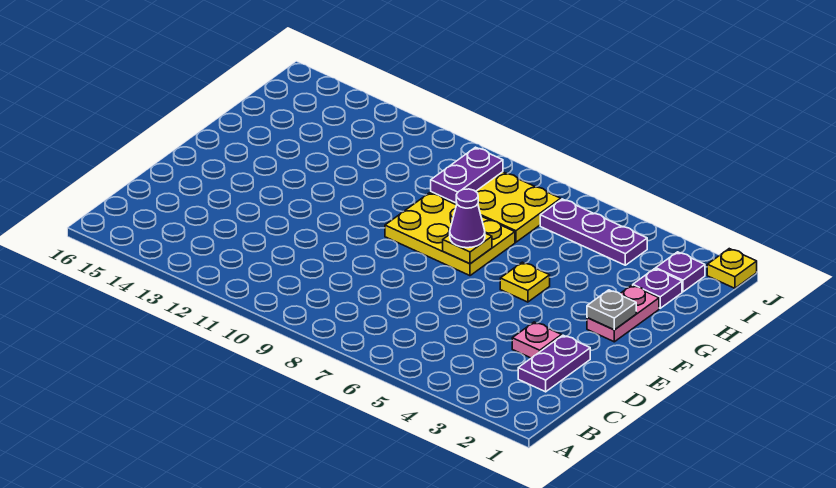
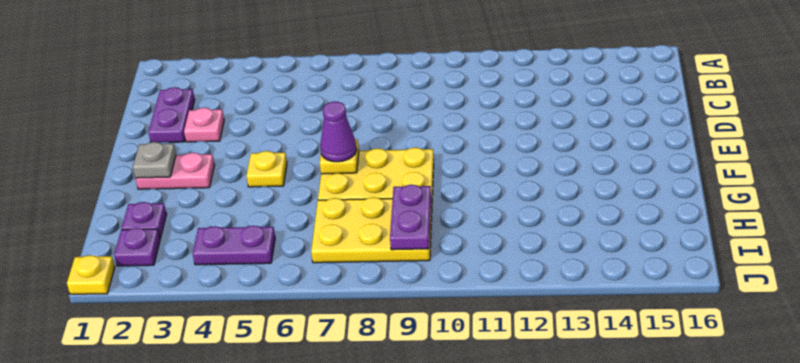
pink plate F2:G2 level 1 -> pink plate F2:F3 level 1
purple plate I4:I6 level 1 -> purple plate I4:I5 level 1

